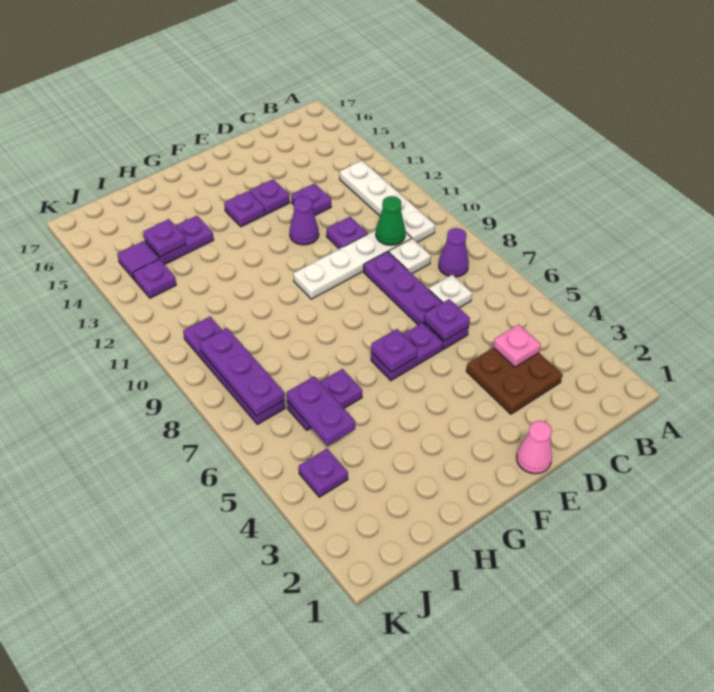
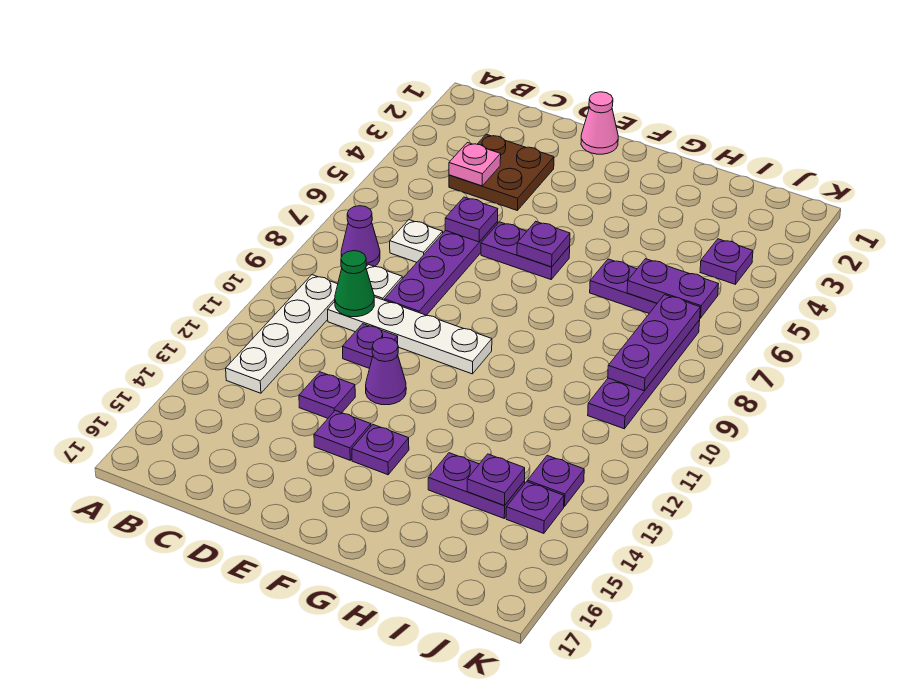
purple plate I5:I6 level 2 -> purple plate I6:J6 level 2
purple tile J14 level 1 -> purple plate J14 level 1

